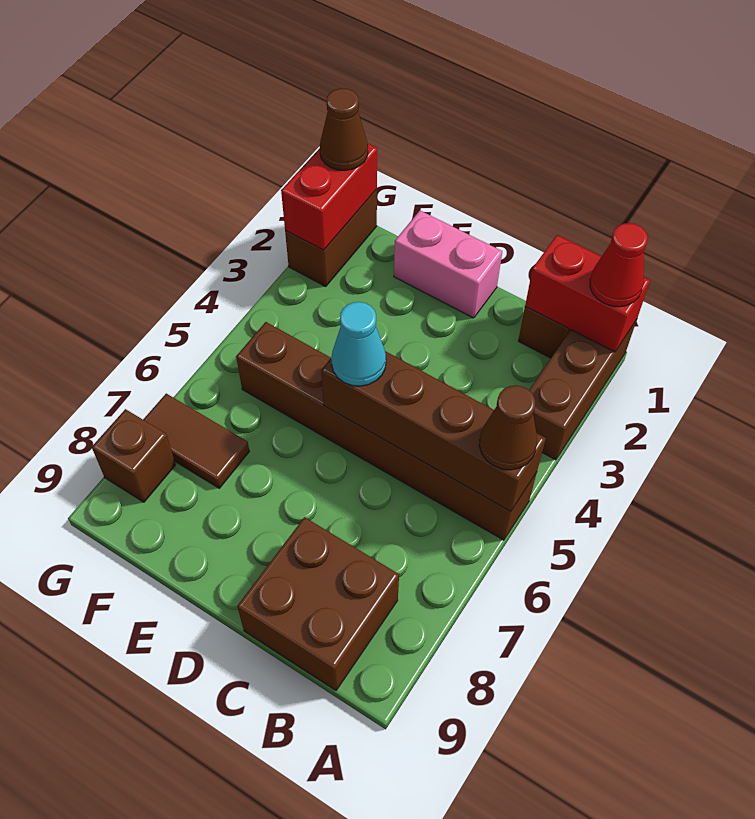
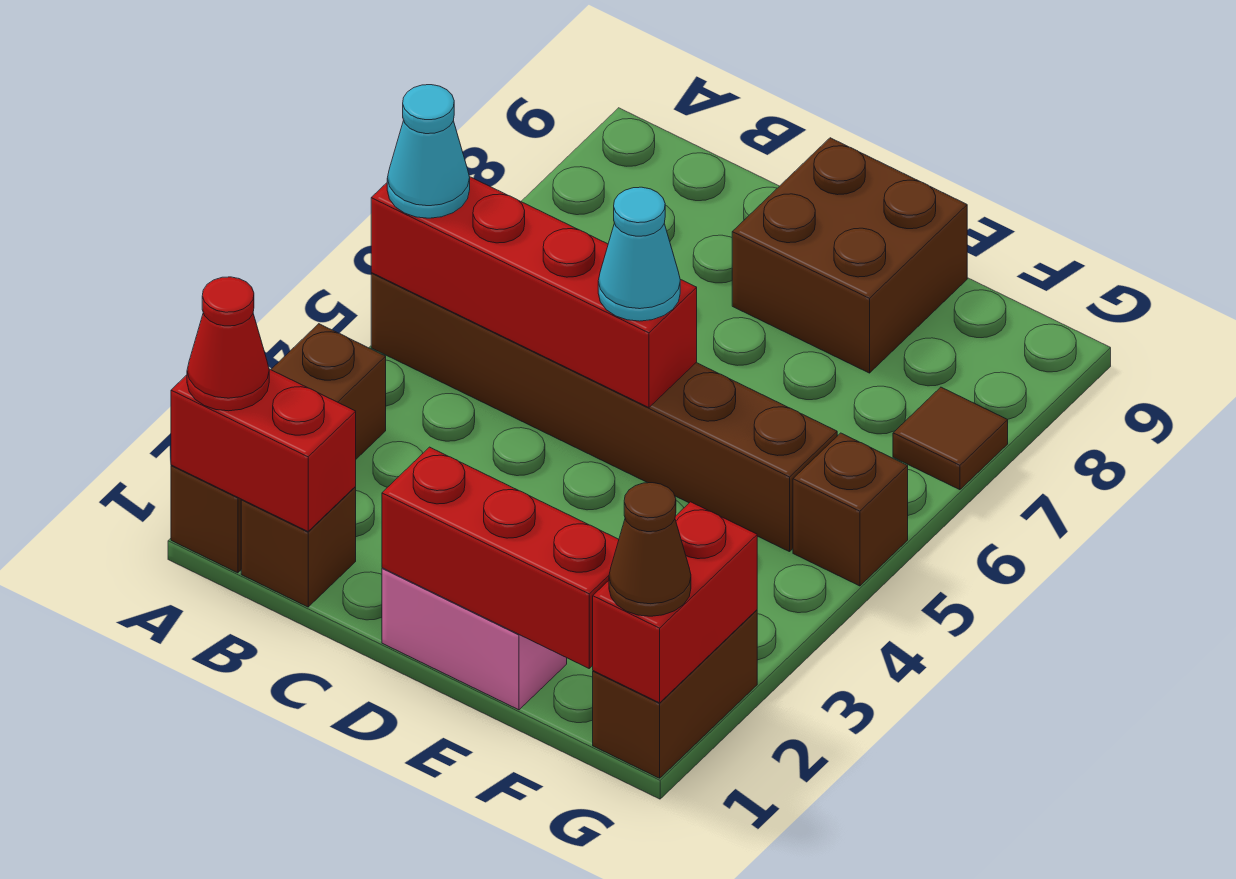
brown brick A5:D5 level 2 -> red brick A5:D5 level 2
brown cone A5 level 3 -> cyan cone A5 level 3
brown brick B8:C9 level 1 -> brown brick D8:E9 level 1
none -> red brick D1:F1 level 2
brown tile F7:G7 level 1 -> brown tile G7 level 1
brown brick G8 level 1 -> brown brick G5 level 1

